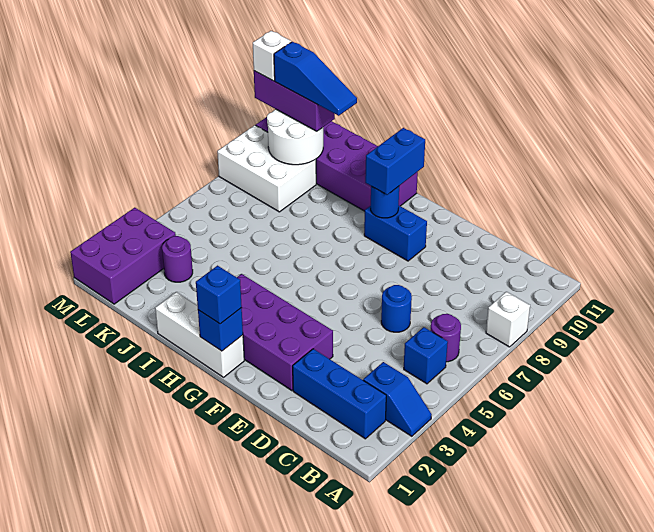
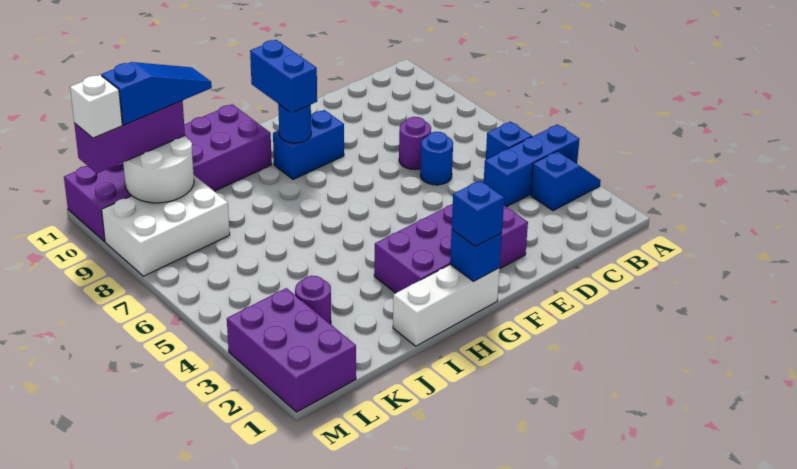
white brick A8 level 1 -> none
blue brick B2:D2 level 1 -> blue brick A4:C4 level 1
purple round brick B6 level 1 -> purple round brick D7 level 1

